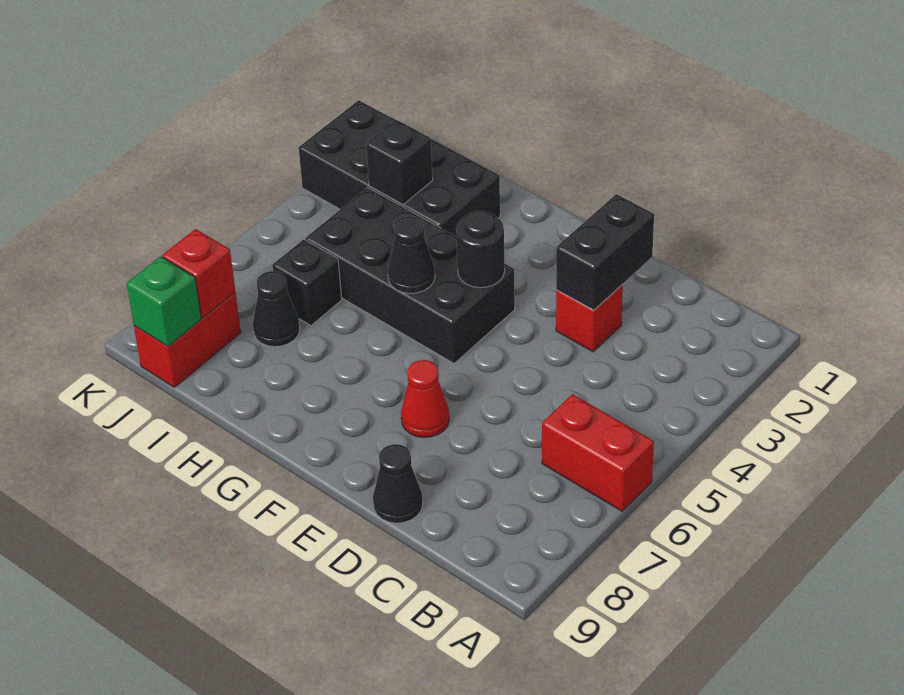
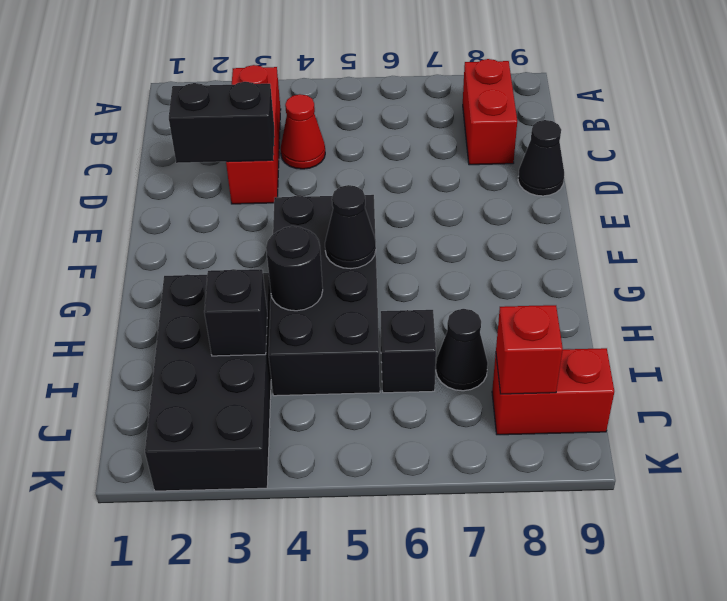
red brick A6:B6 level 1 -> red brick B8:C8 level 1
red brick D3 level 1 -> red brick B3:D3 level 1
red cone E7 level 1 -> red cone C4 level 1
black round brick F4 level 2 -> black round brick H4 level 2
green brick J9 level 2 -> none

